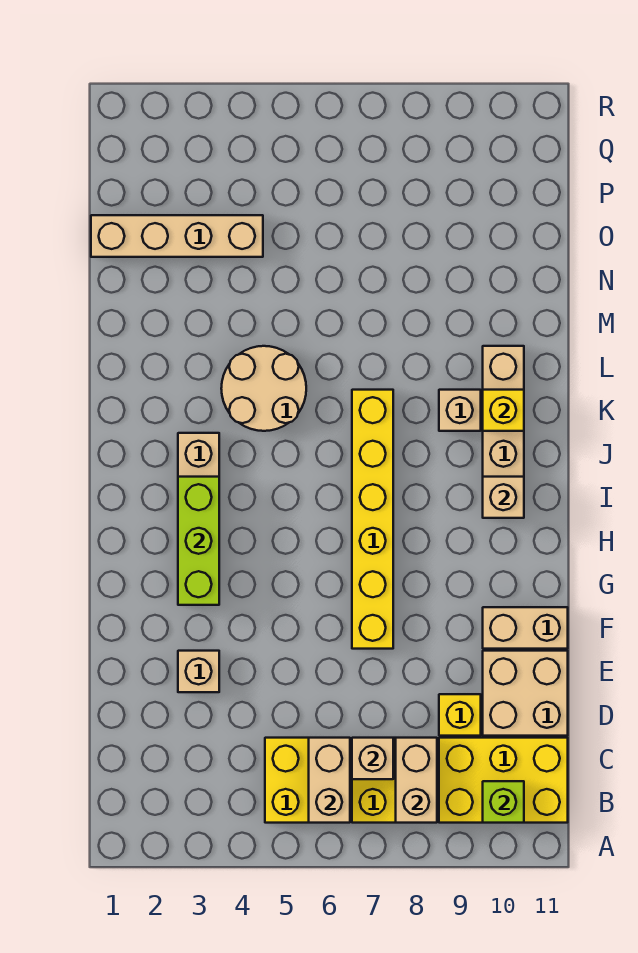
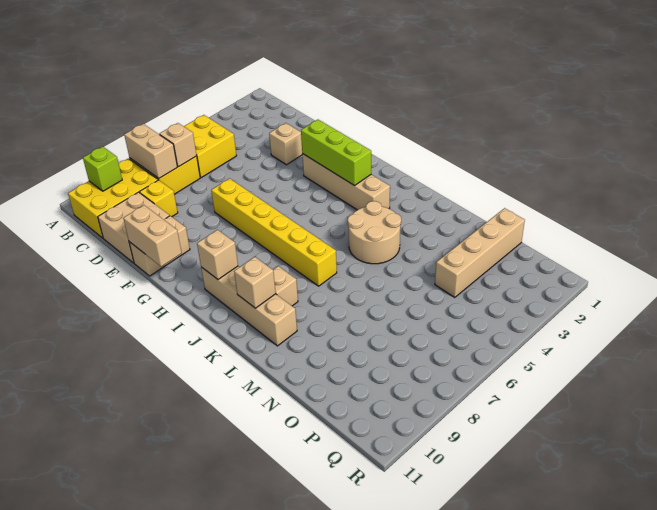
tan brick B6:C6 level 2 -> tan brick F11:G11 level 2
yellow brick K10 level 2 -> tan brick K10 level 2

